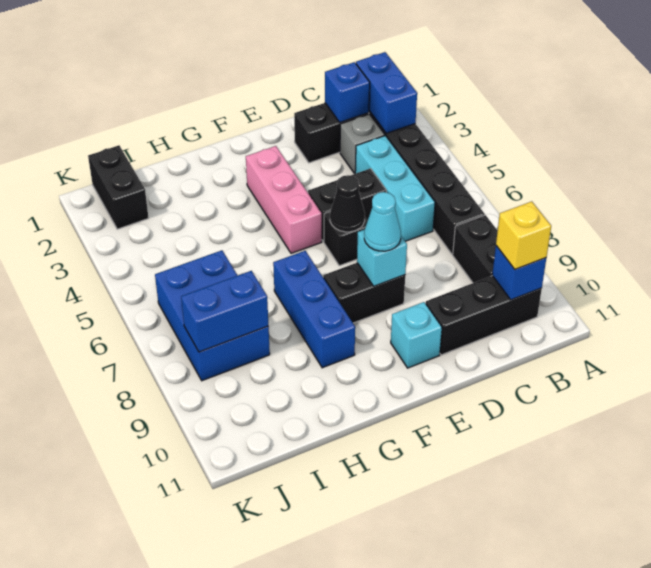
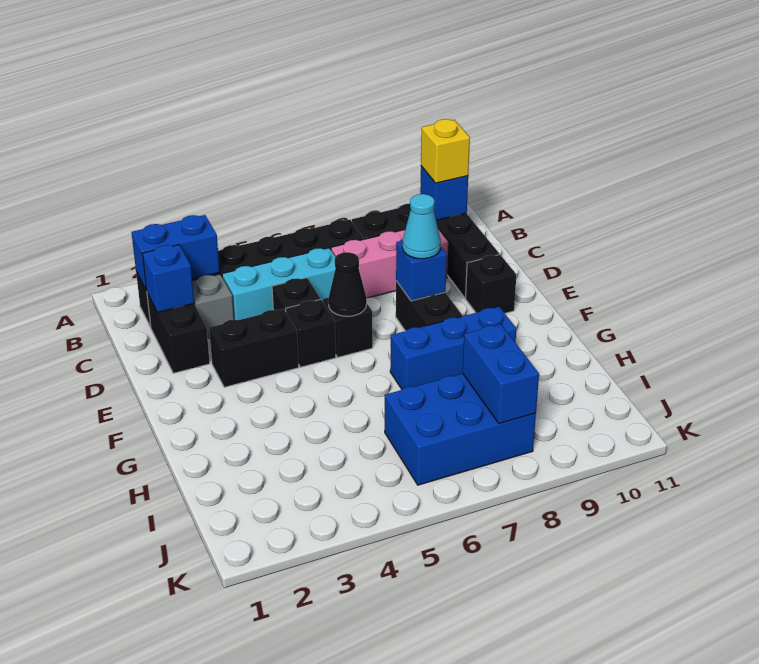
cyan brick E8 level 2 -> blue brick E8 level 2
cyan brick E10 level 1 -> black brick E10 level 1
pink brick F3:F5 level 1 -> pink brick C7:C9 level 1
black brick J1:J2 level 1 -> black brick E3:E4 level 1

